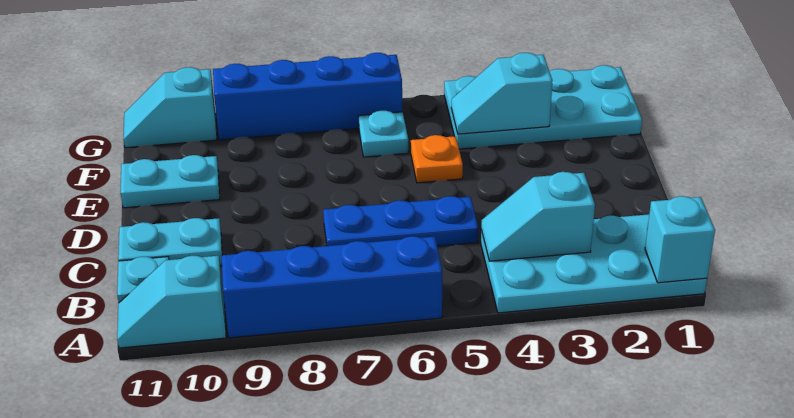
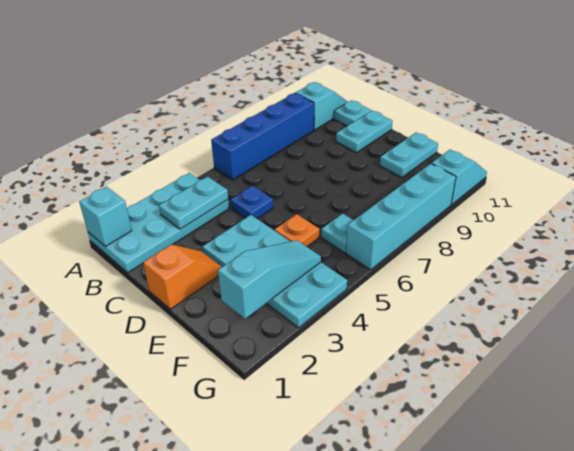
cyan slope B3:B4 level 2 top 3 -> cyan plate B3:B4 level 2
blue plate C5:C7 level 1 -> blue plate C5 level 1
none -> orange slope D1:D2 level 1 top 1
cyan plate F1:G4 level 1 -> cyan plate D3:G4 level 1
cyan slope F3:F4 level 2 top 3 -> cyan slope F2:F4 level 2 top 2
blue brick G6:G9 level 1 -> cyan brick G6:G9 level 1

